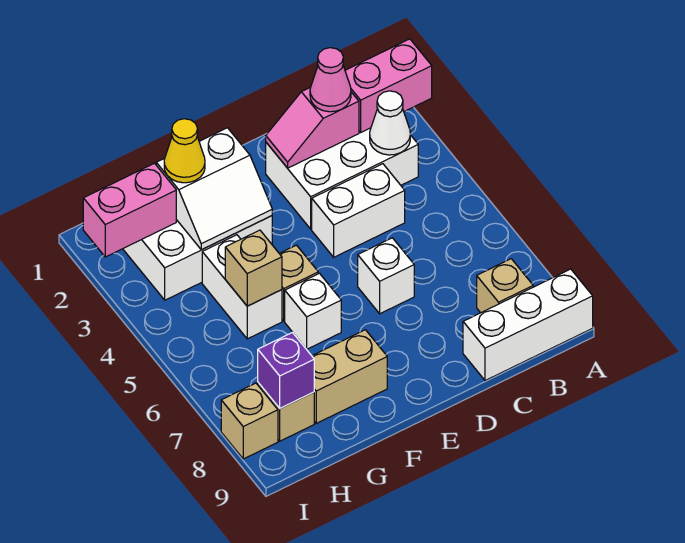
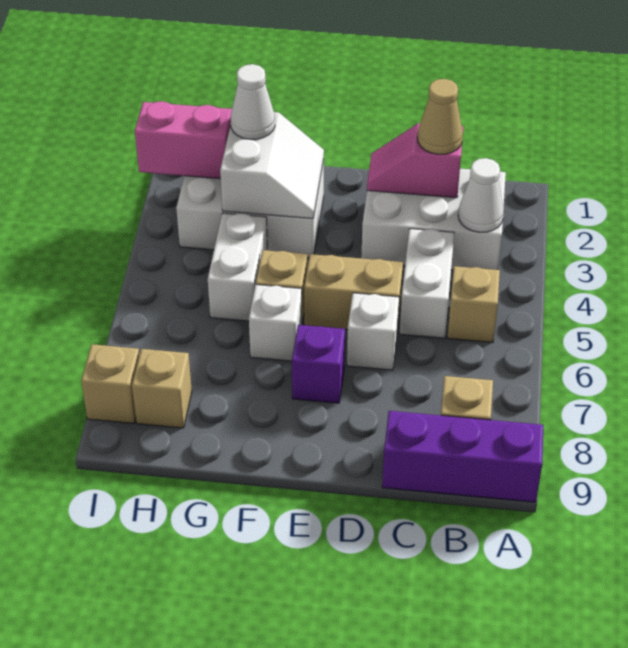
pink brick A2:B2 level 2 -> none
white brick A9:C9 level 1 -> purple brick A9:C9 level 1
pink cone C2 level 3 -> tan cone C2 level 3
white brick C4:D4 level 1 -> white brick C4:C5 level 1
white slope F2:G3 level 2 top 2 -> white slope F2:G3 level 2 top G
tan brick F8:G8 level 1 -> tan brick D5:E5 level 1
yellow cone G2 level 3 -> white cone G2 level 3
tan brick G5 level 2 -> tan brick B5 level 1
purple brick H8 level 2 -> purple brick E7 level 1

